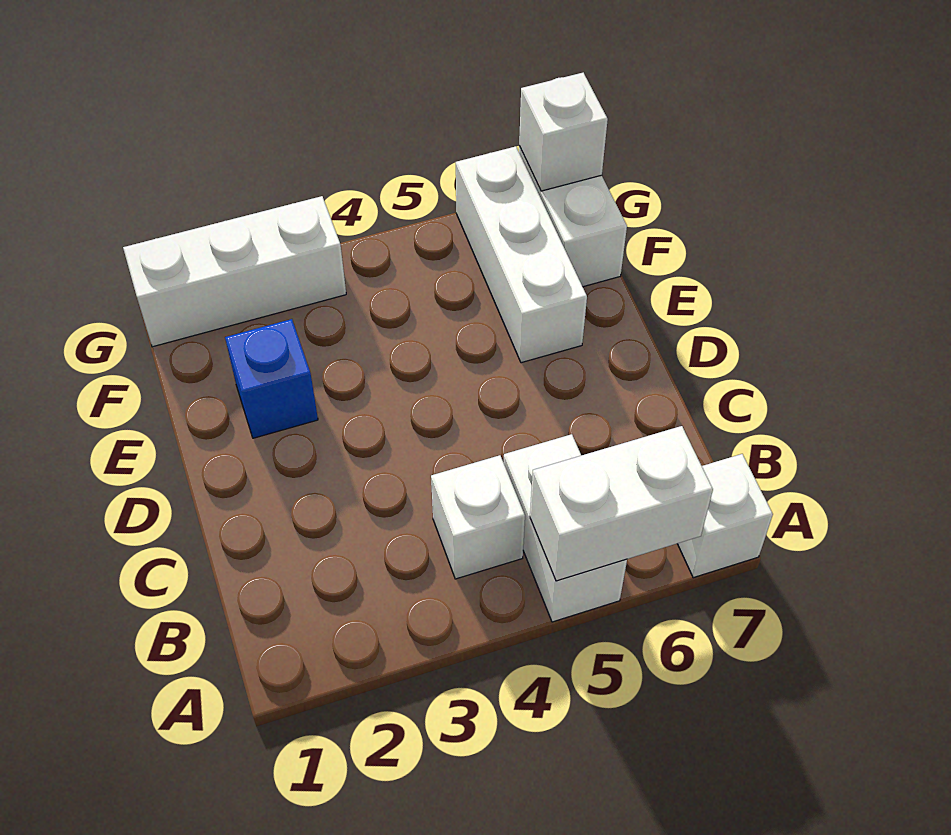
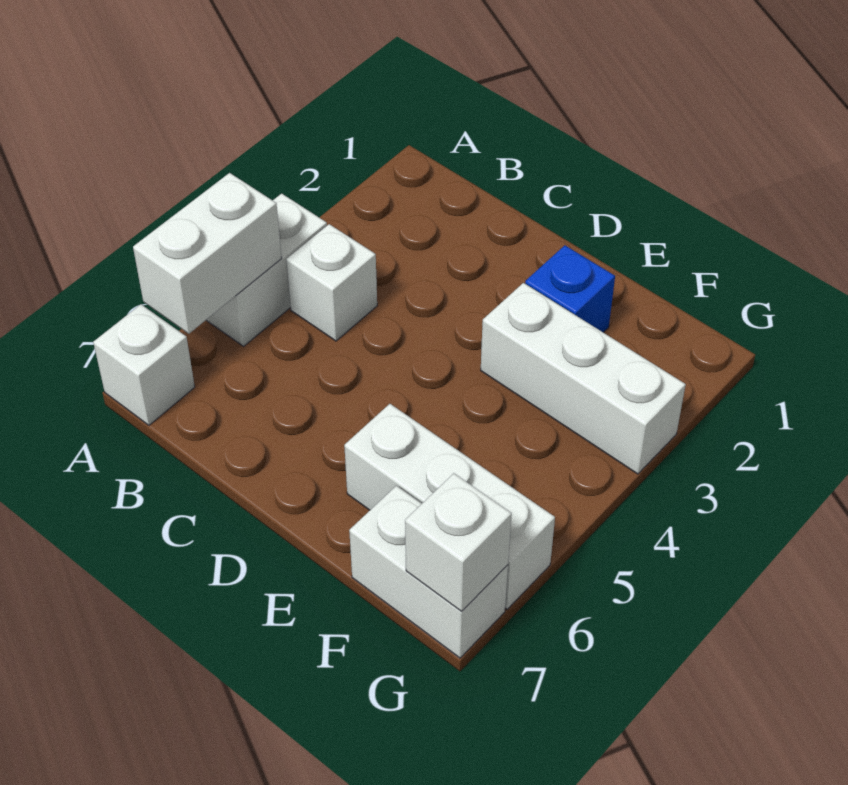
white brick A5:B5 level 1 -> white brick A4:A5 level 1
white brick G1:G3 level 1 -> white brick E3:G3 level 1

